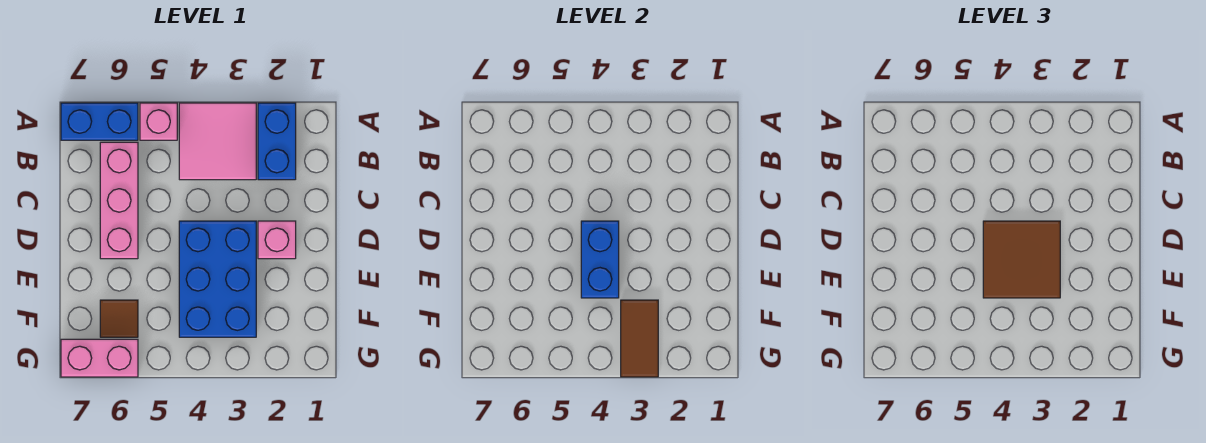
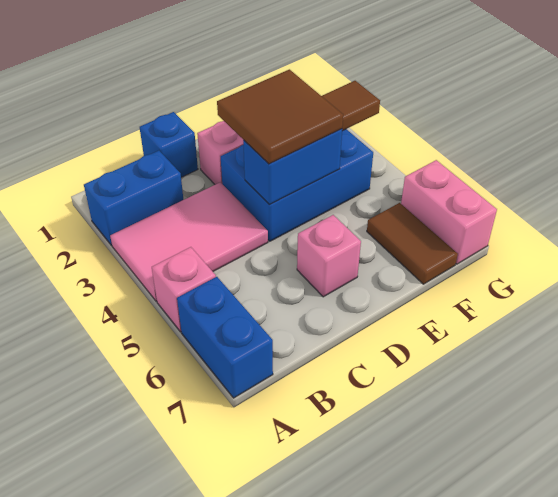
pink tile A3:B4 level 1 -> pink tile A3:C4 level 1
pink brick B6:D6 level 1 -> pink brick D6 level 1
none -> blue brick C1 level 1
brown tile F6 level 1 -> brown tile F6:F7 level 1

